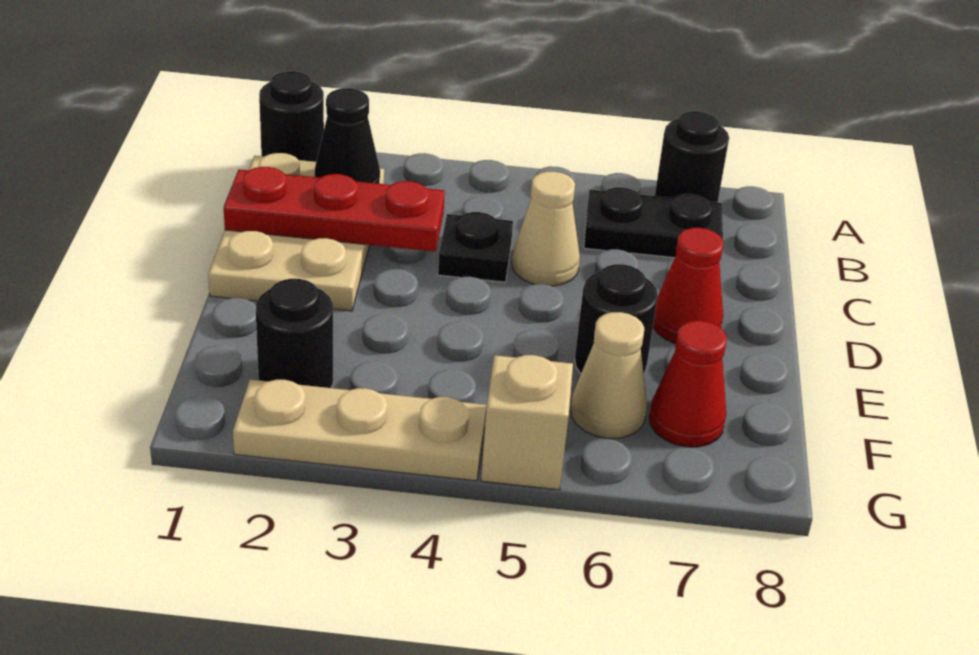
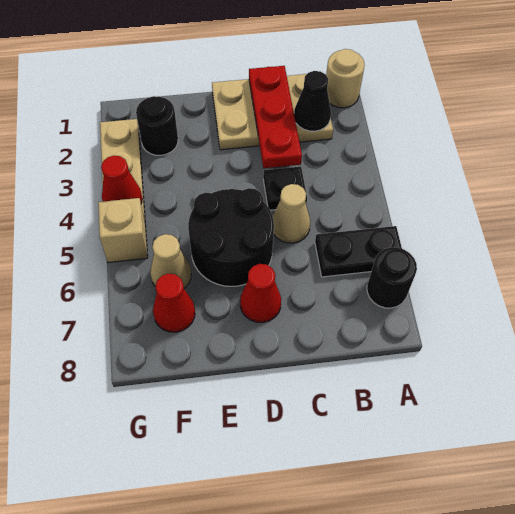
black round brick A1 level 1 -> tan round brick A1 level 1
black plate B6:B7 level 1 -> black plate A6:B6 level 1
black round brick E6 level 1 -> black round brick D5:E6 level 1
none -> red cone G4 level 2

